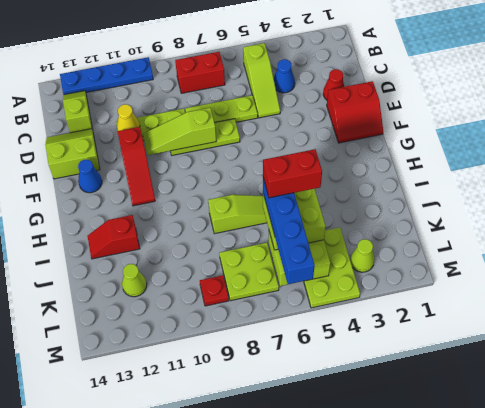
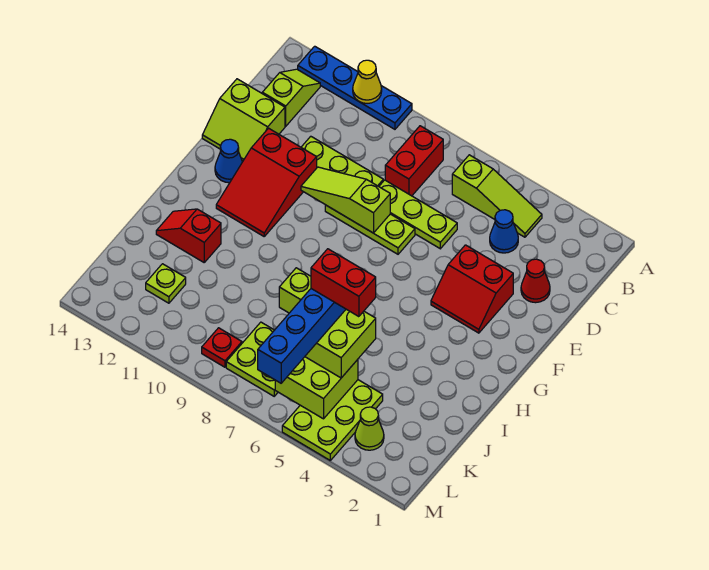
lime slope B5:D5 level 1 top B -> lime slope B4:B6 level 1 top 6
red brick B7:B8 level 1 -> red brick B8:C8 level 1
yellow cone D11 level 2 -> yellow cone A11 level 2
lime slope D13:E14 level 1 top E -> lime slope D13:E14 level 1 top D
red slope E1:F2 level 1 top E -> red slope E3:F4 level 1 top E
red slope E11:G11 level 1 top E -> red slope E11:G12 level 1 top E
lime cone K12 level 1 -> lime plate K12 level 1

